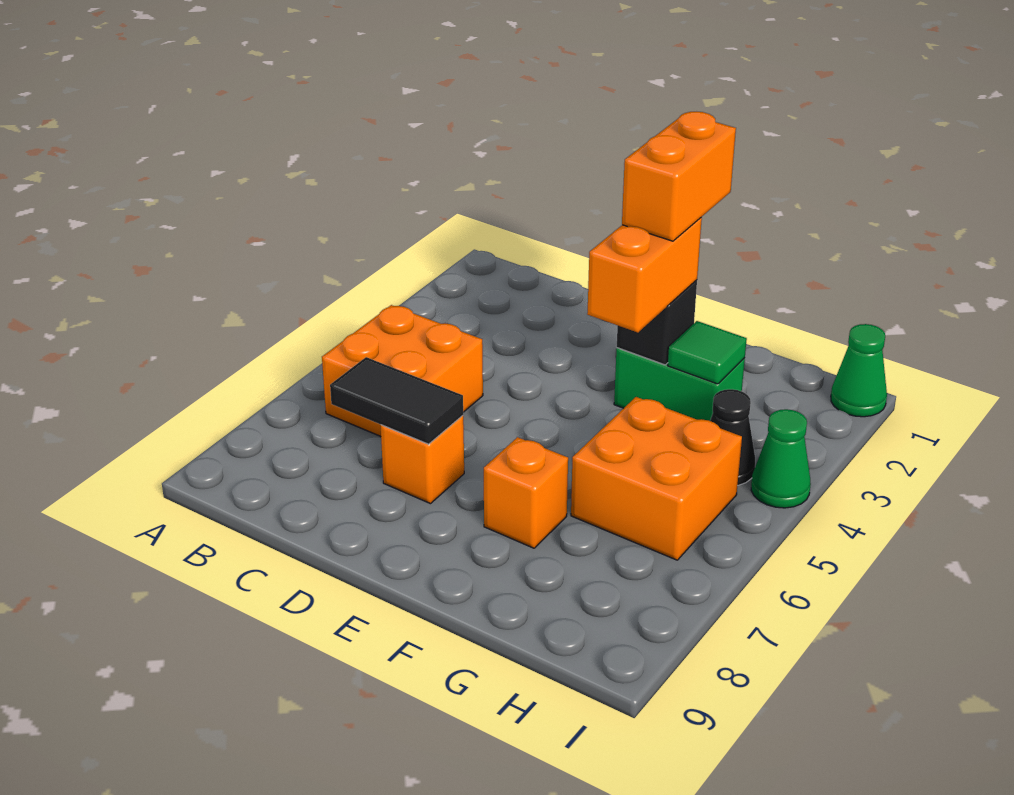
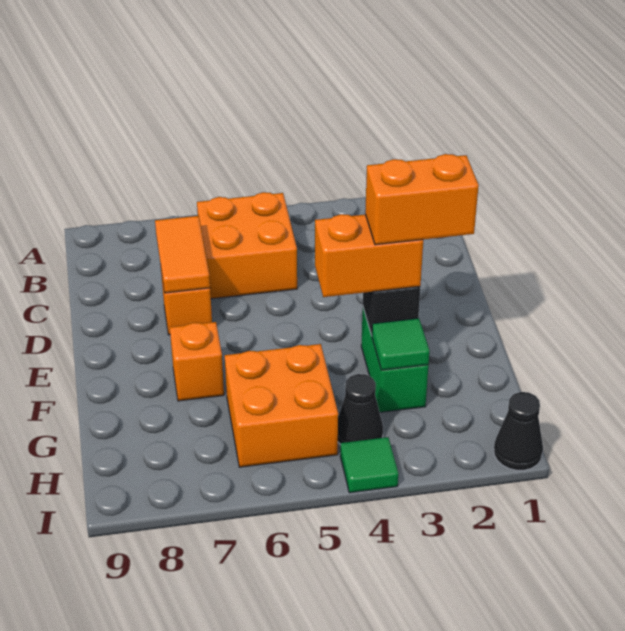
black tile C7:D7 level 2 -> orange tile C7:D7 level 2
green cone I1 level 1 -> black cone I1 level 1
green cone I4 level 1 -> green tile I4 level 1

